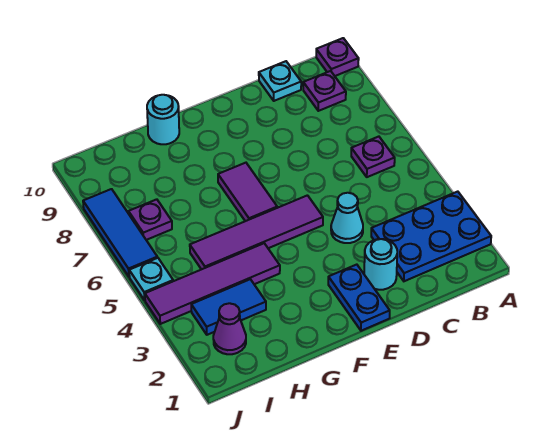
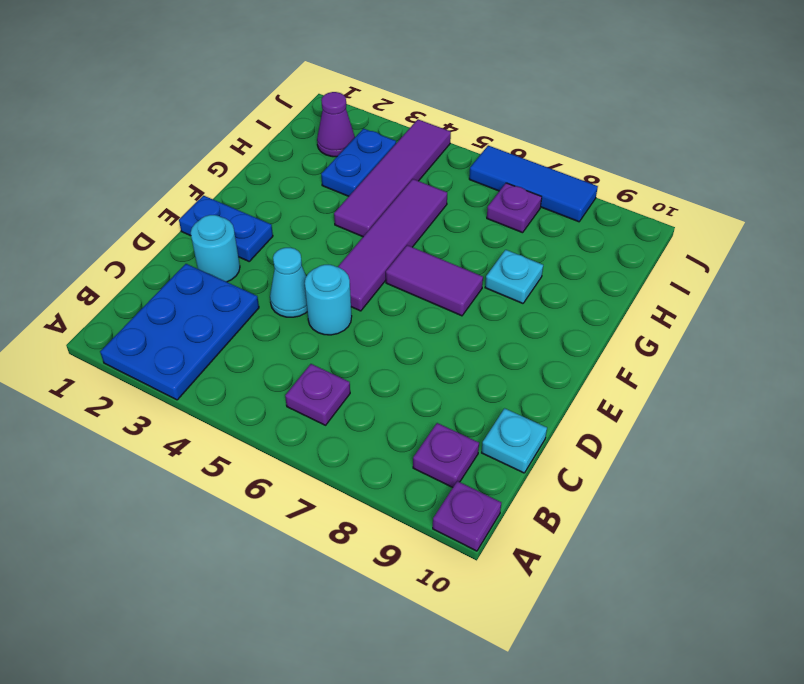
cyan round brick G10 level 1 -> cyan round brick D5 level 1
blue tile H3:I3 level 1 -> blue plate H3:I3 level 1
cyan plate J5 level 1 -> cyan plate G8 level 1

